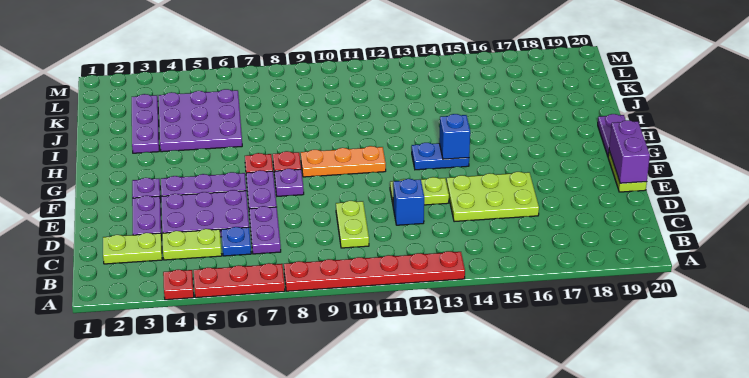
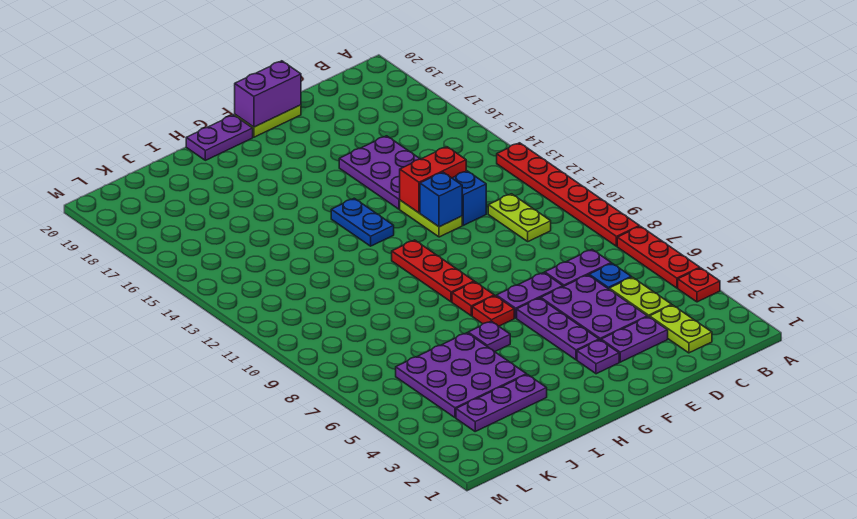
lime plate C10:D10 level 1 -> lime plate C10:C11 level 1
none -> red brick D13:E13 level 2
lime plate D14:E16 level 1 -> purple plate D14:E16 level 1
purple plate F8 level 1 -> purple plate H6 level 1
orange plate G9:G11 level 1 -> red plate G9:G11 level 1
blue brick G14 level 2 -> blue brick E12 level 2

